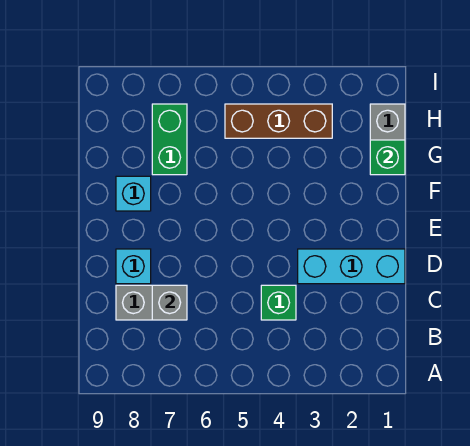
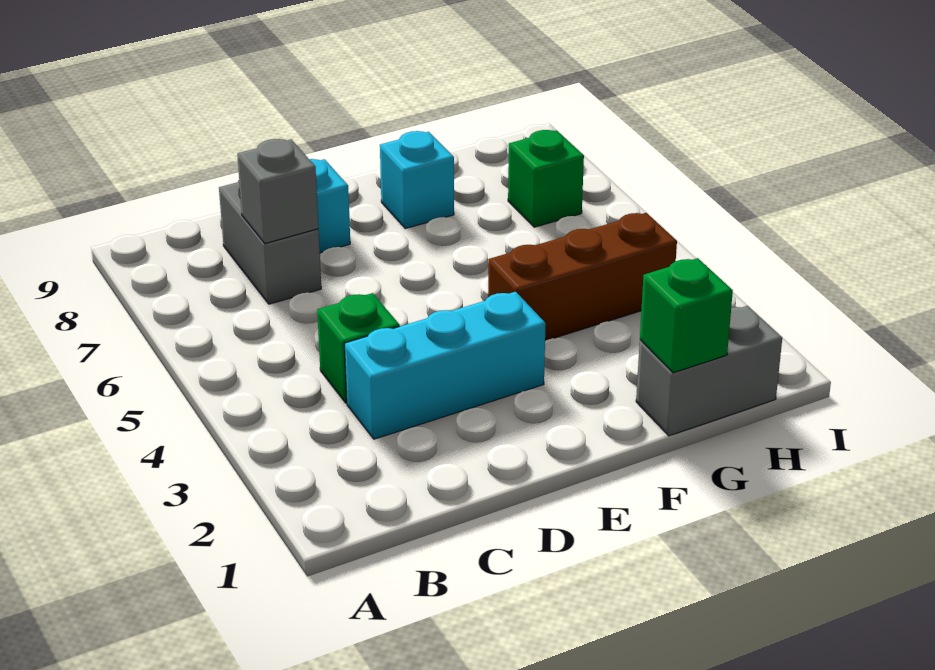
cyan brick D1:D3 level 1 -> cyan brick C3:E3 level 1
green brick G7:H7 level 1 -> green brick H7 level 1
brown brick H3:H5 level 1 -> brown brick F4:H4 level 1

